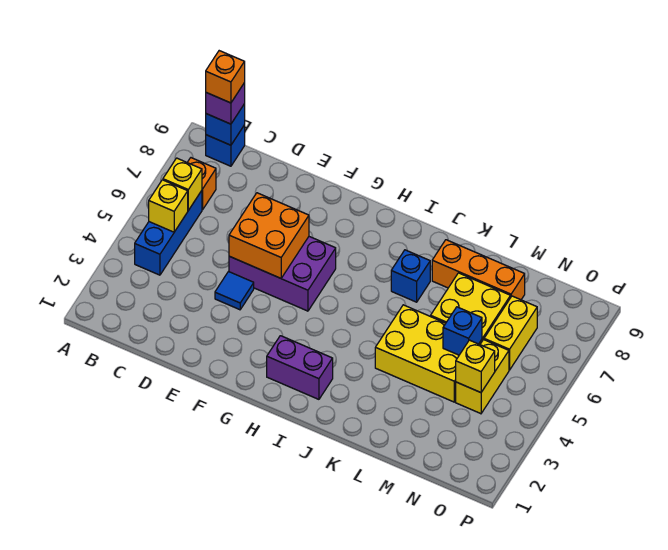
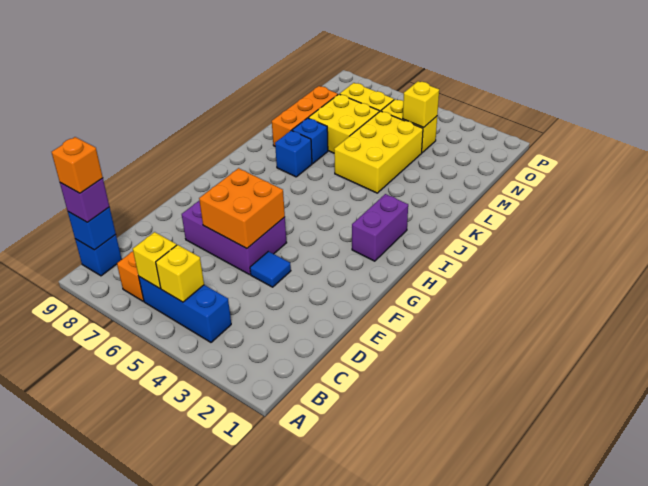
purple brick E5:G6 level 1 -> purple brick E5:F7 level 1
blue brick M5 level 2 -> blue brick K7 level 1

